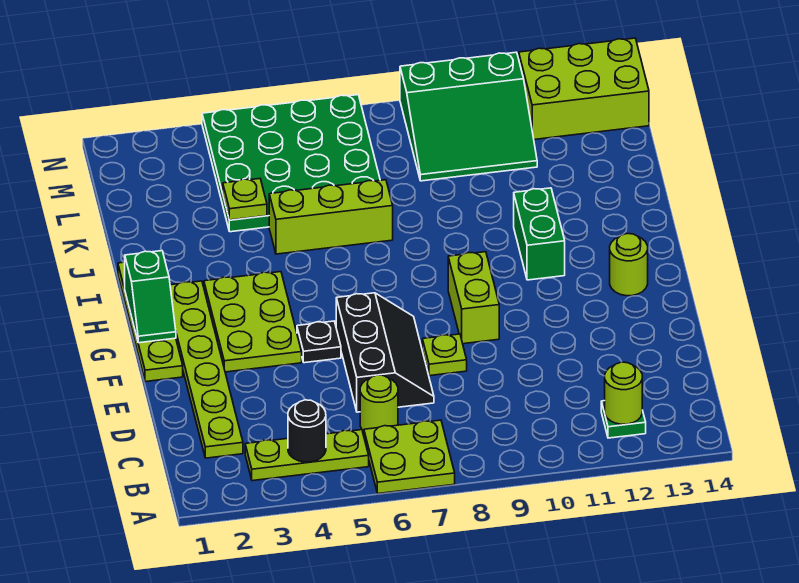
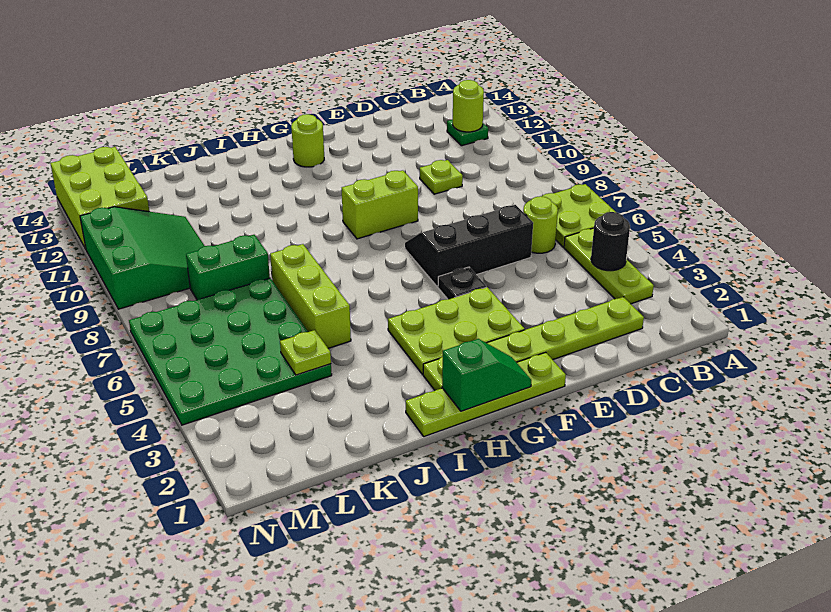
lime plate E8 level 1 -> lime plate D10 level 1
green brick H11:I11 level 1 -> green brick K8:L8 level 1

